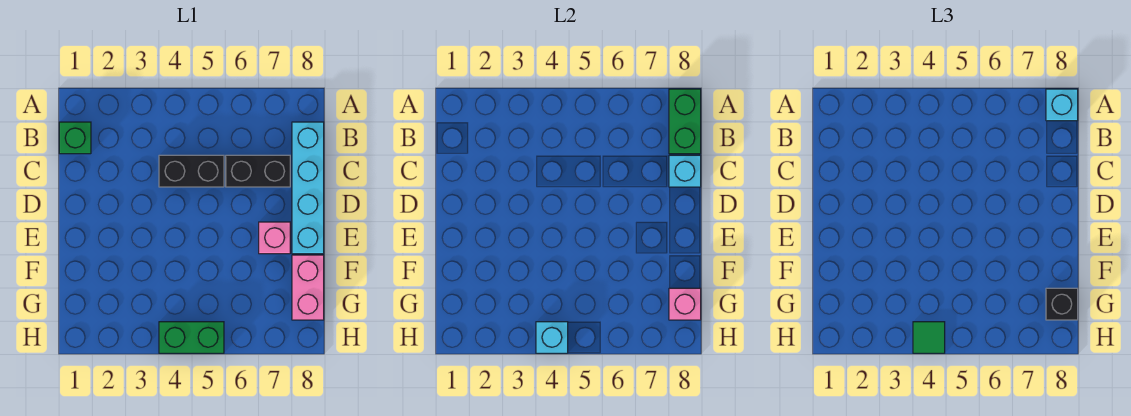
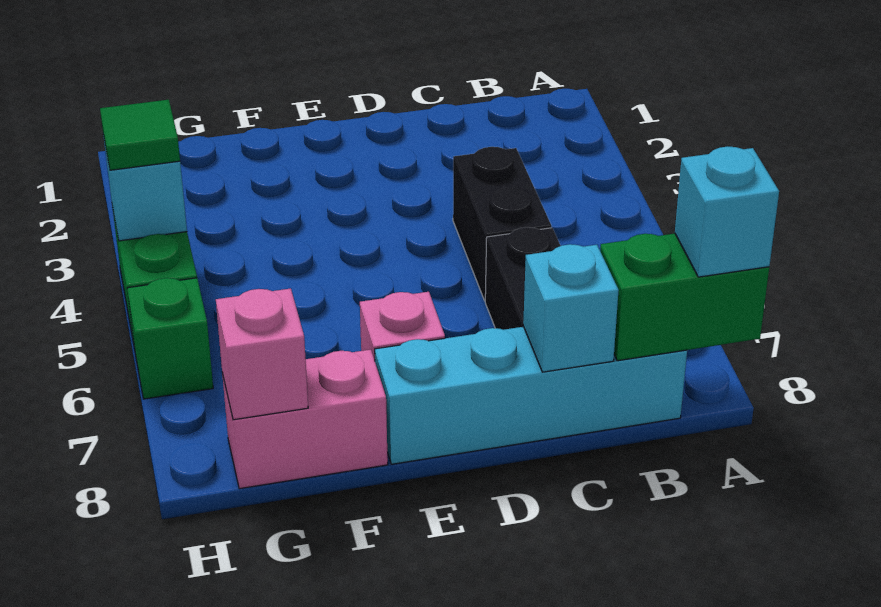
green brick B1 level 1 -> green brick H6 level 1
black brick G8 level 3 -> none

